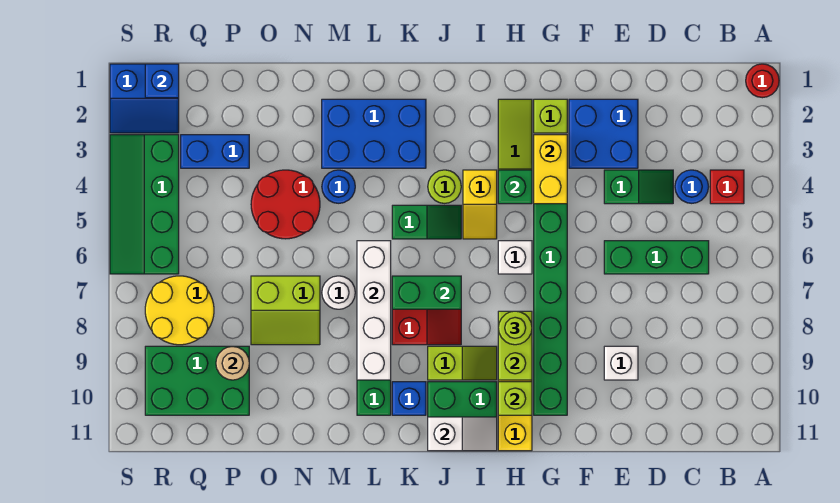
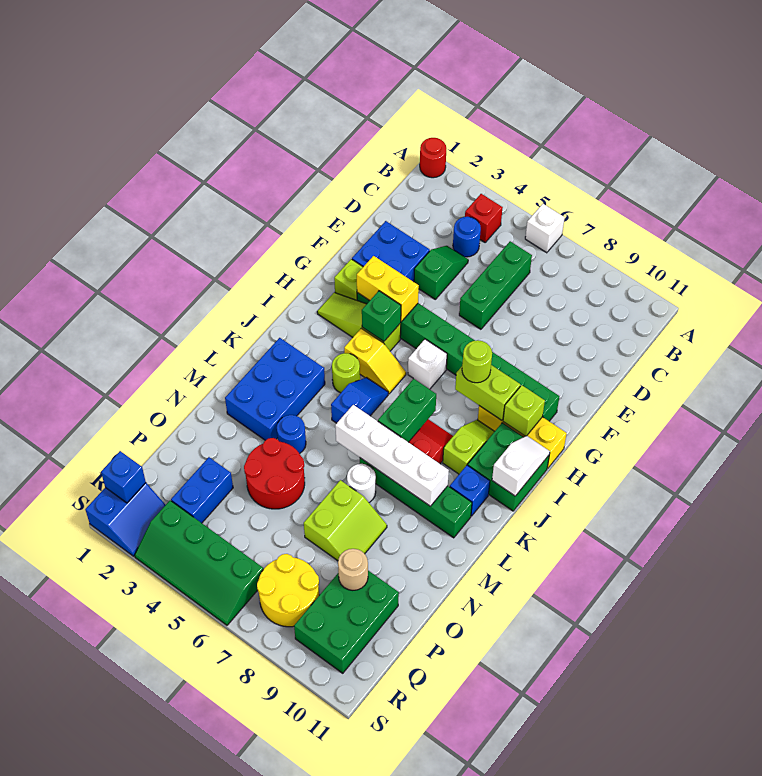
white brick E9 level 1 -> white brick A6 level 1
green slope J5:K5 level 1 top K -> blue slope J5:K5 level 1 top K

